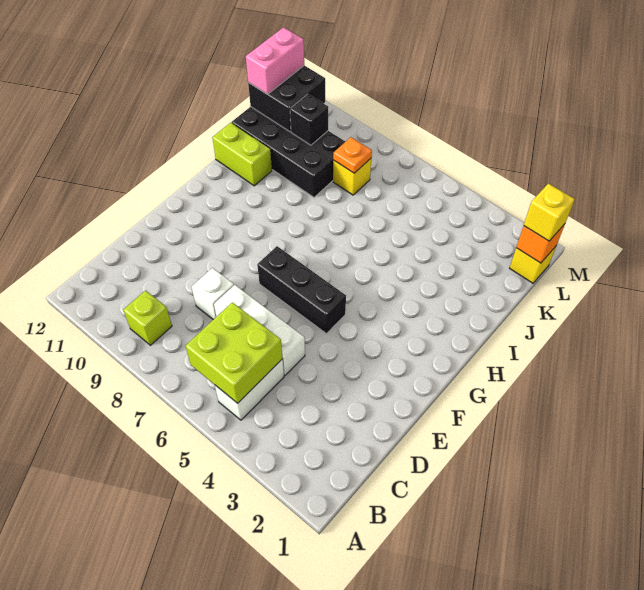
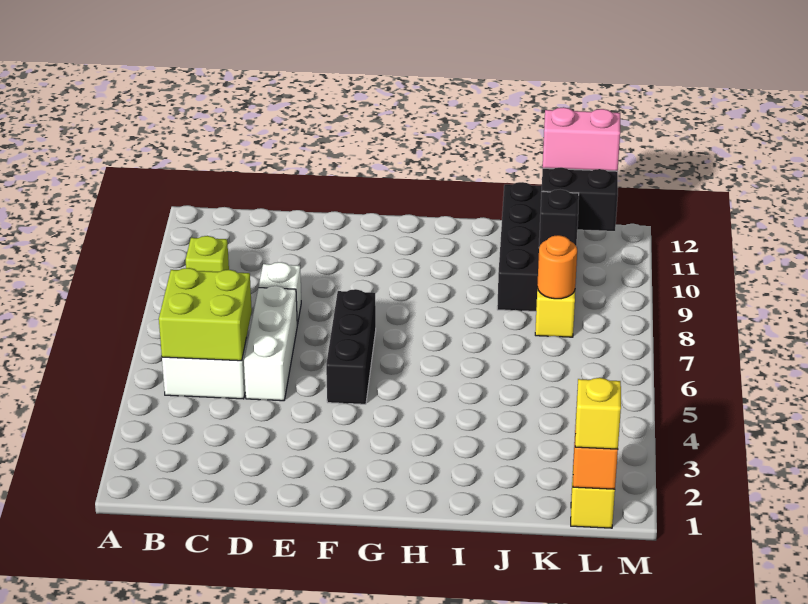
lime brick I11:I12 level 1 -> none
orange plate K8 level 2 -> orange round brick K8 level 2

